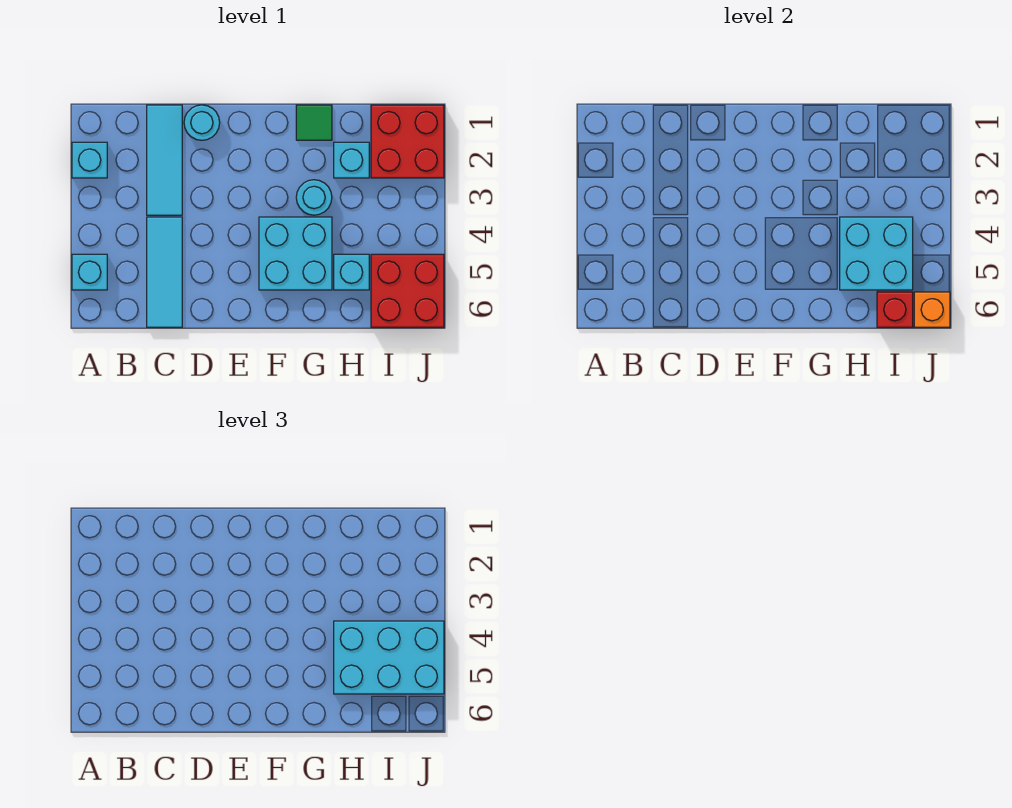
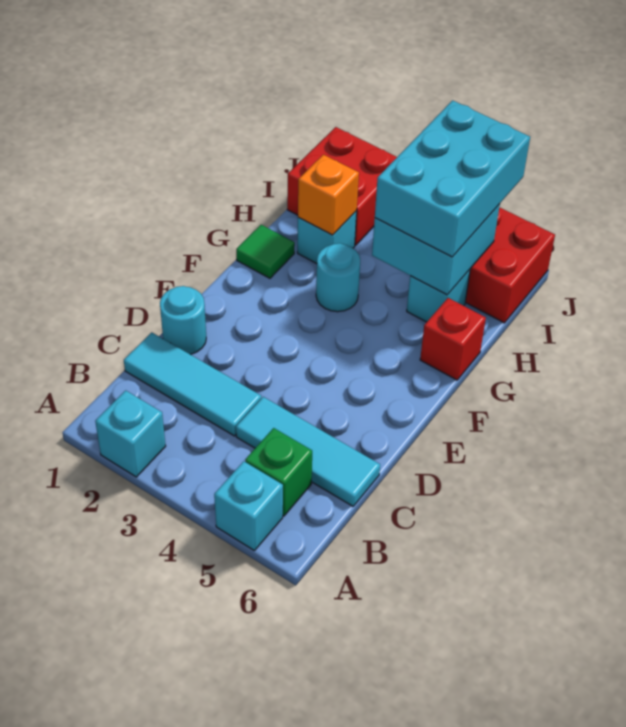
none -> green brick B5 level 1
cyan brick F4:G5 level 1 -> none
red brick I6 level 2 -> red brick G6 level 1
orange brick J6 level 2 -> orange brick H2 level 2

